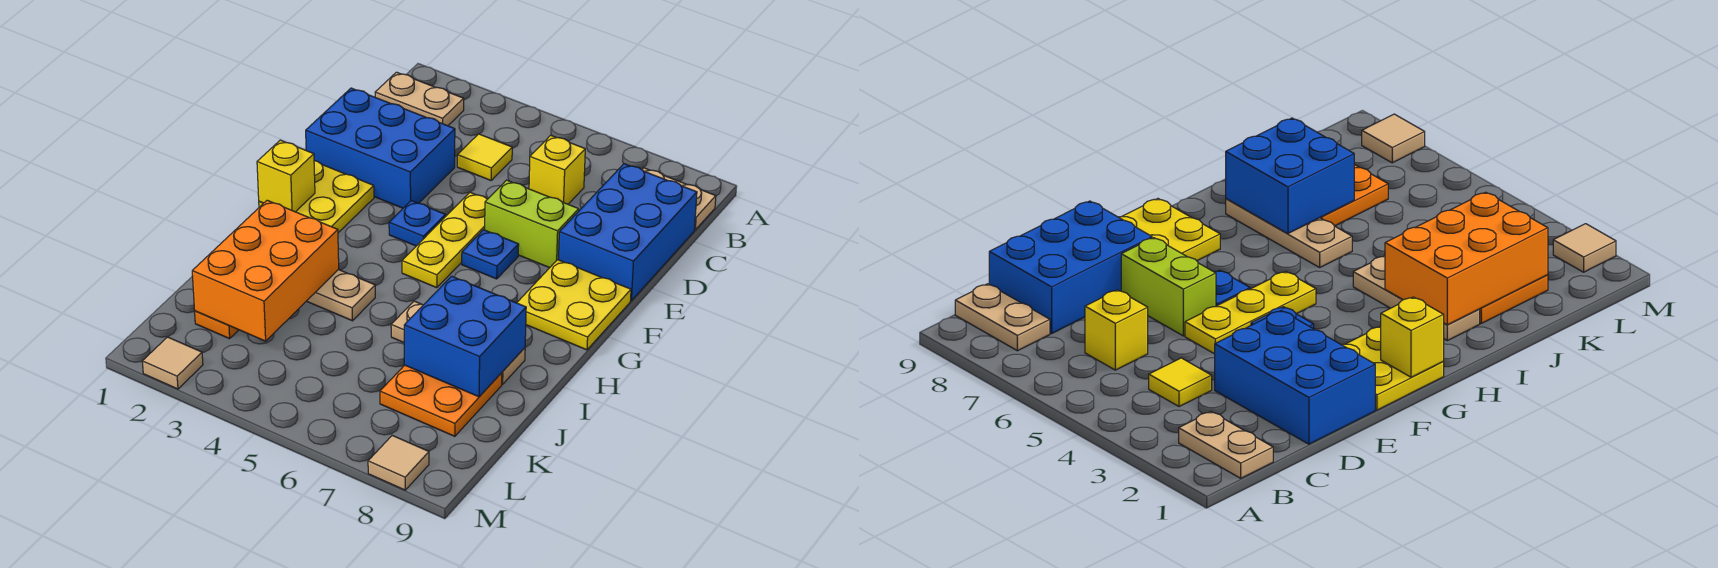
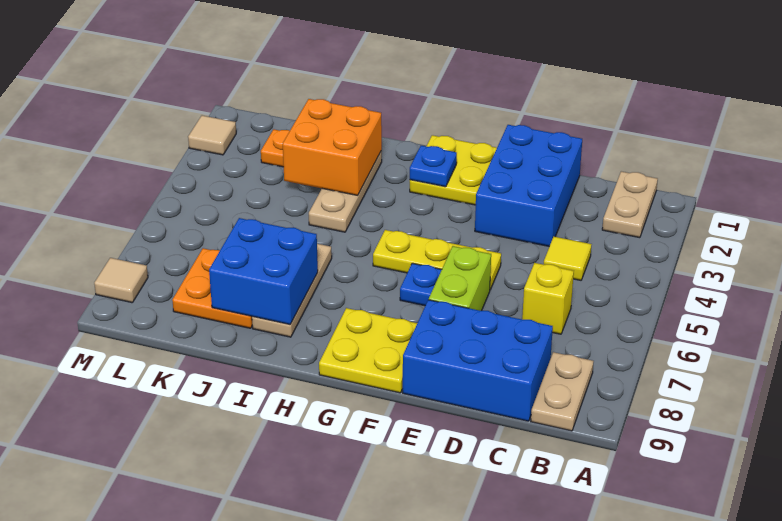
blue plate F4 level 1 -> blue plate G2 level 2
yellow brick G1 level 2 -> none
orange brick I2:K3 level 2 -> orange brick I2:J3 level 2

